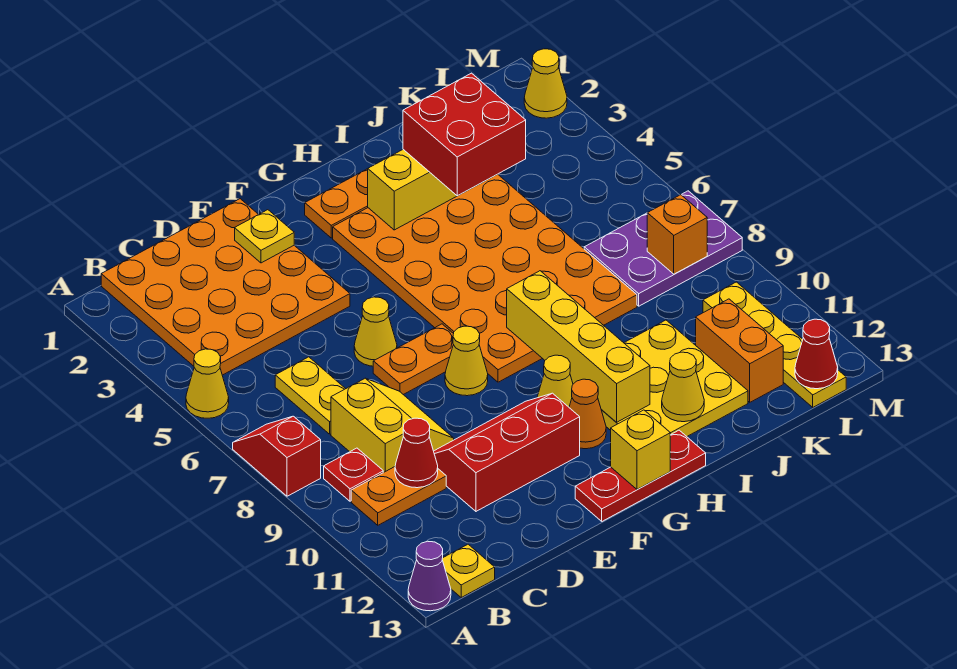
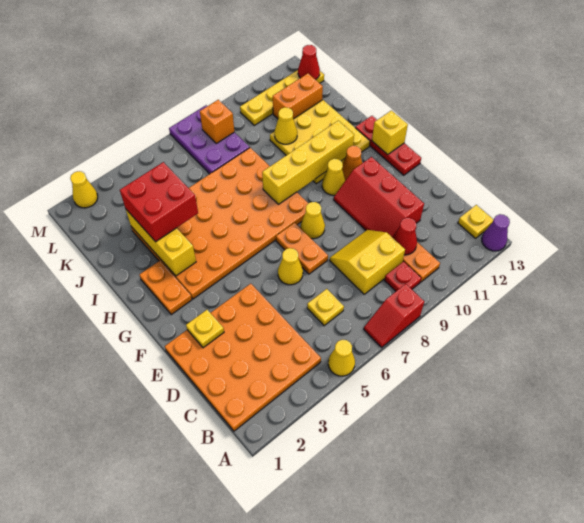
yellow plate C6:C7 level 1 -> yellow plate C6 level 1
yellow cone I12 level 2 -> yellow cone J10 level 2

